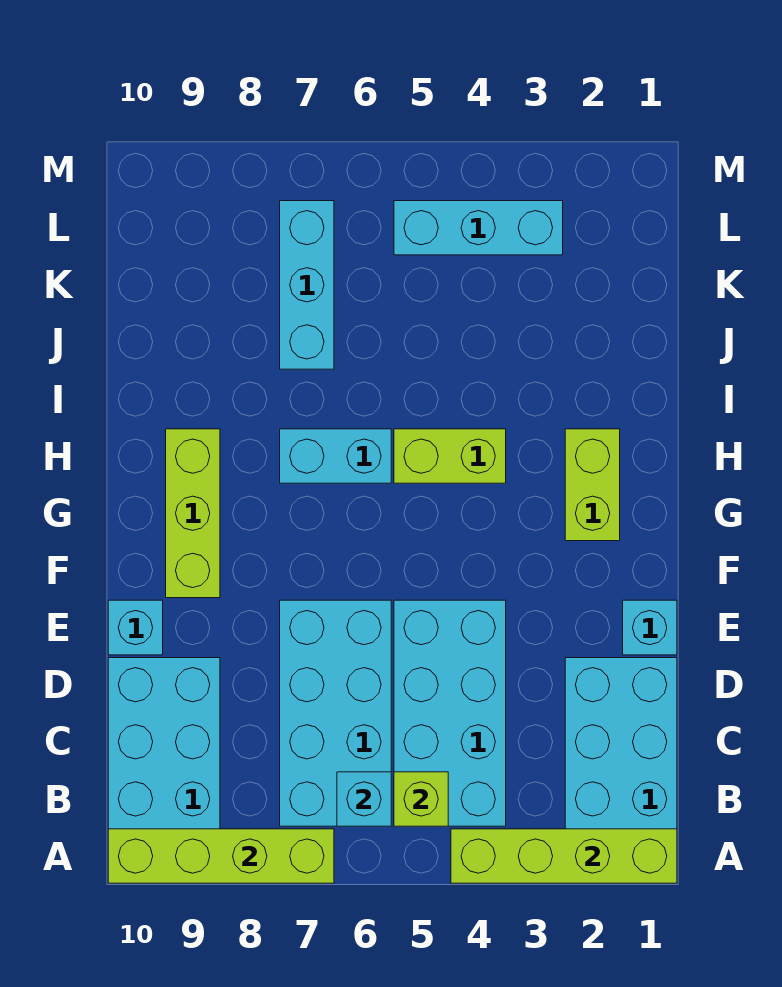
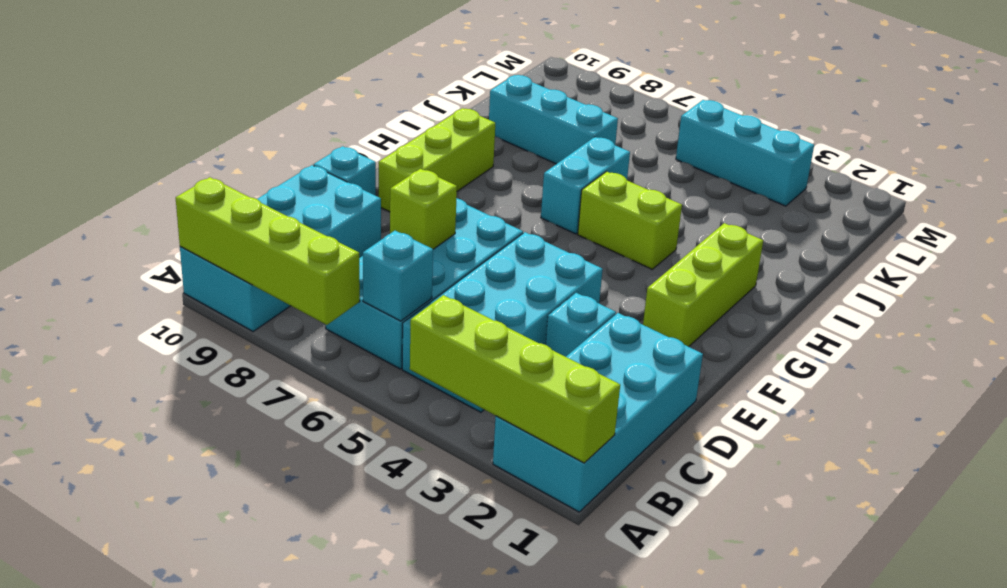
lime brick B5 level 2 -> lime brick D7 level 2
cyan brick E1 level 1 -> cyan brick D3 level 1
lime brick G2:H2 level 1 -> lime brick F2:H2 level 1
cyan brick H6:H7 level 1 -> cyan brick H6:I6 level 1
cyan brick J7:L7 level 1 -> cyan brick J7:J9 level 1

